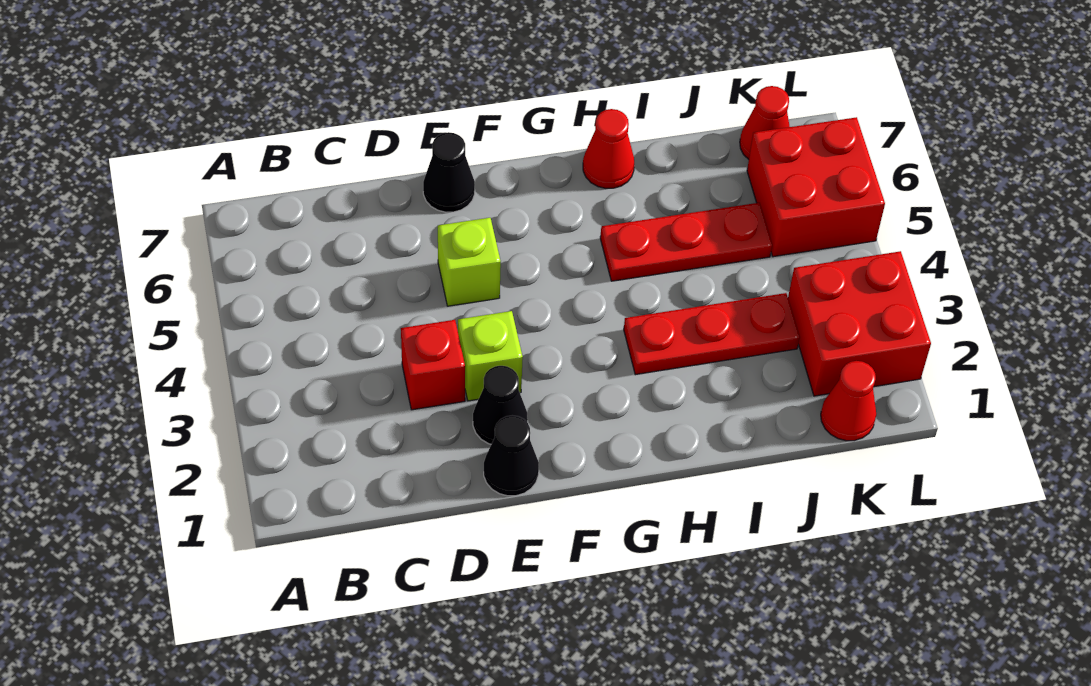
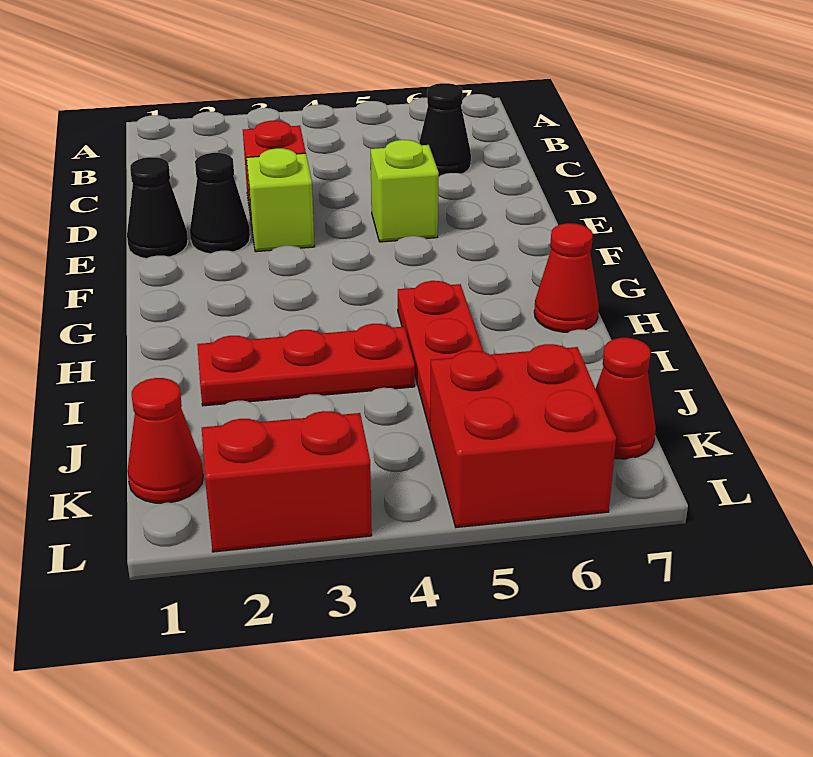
black cone E7 level 1 -> black cone C6 level 1
red plate H3:J3 level 1 -> red plate I2:I4 level 1
red brick K2:L3 level 1 -> red brick L2:L3 level 1

